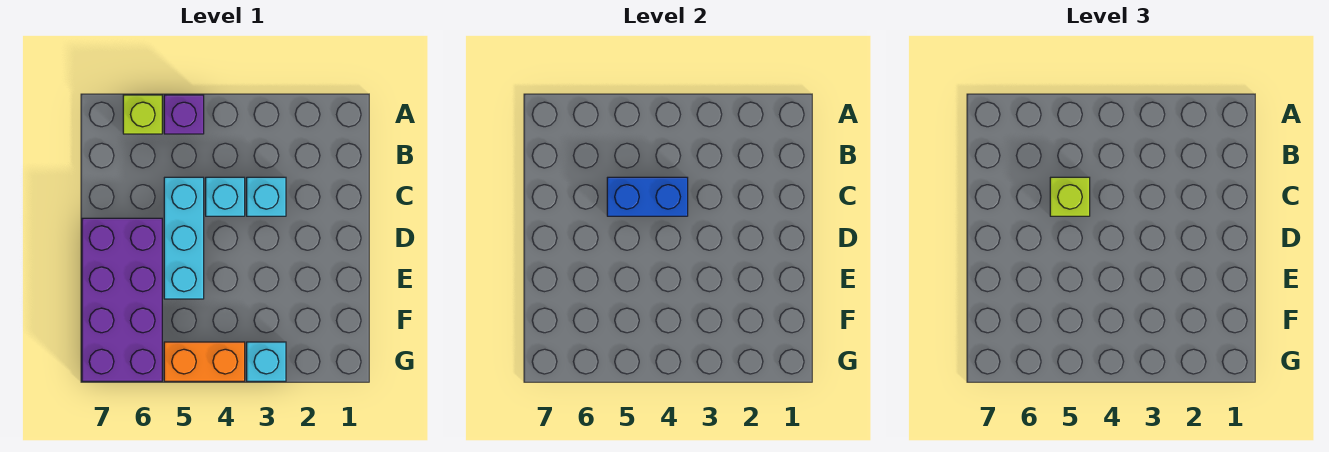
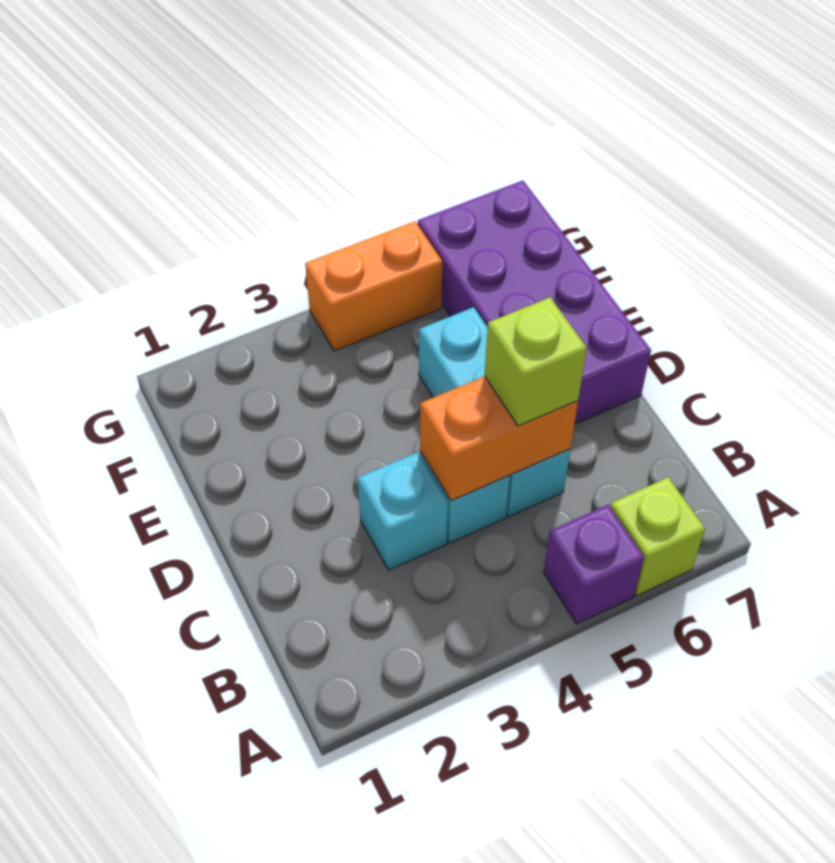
blue brick C4:C5 level 2 -> orange brick C4:C5 level 2
cyan brick G3 level 1 -> none

